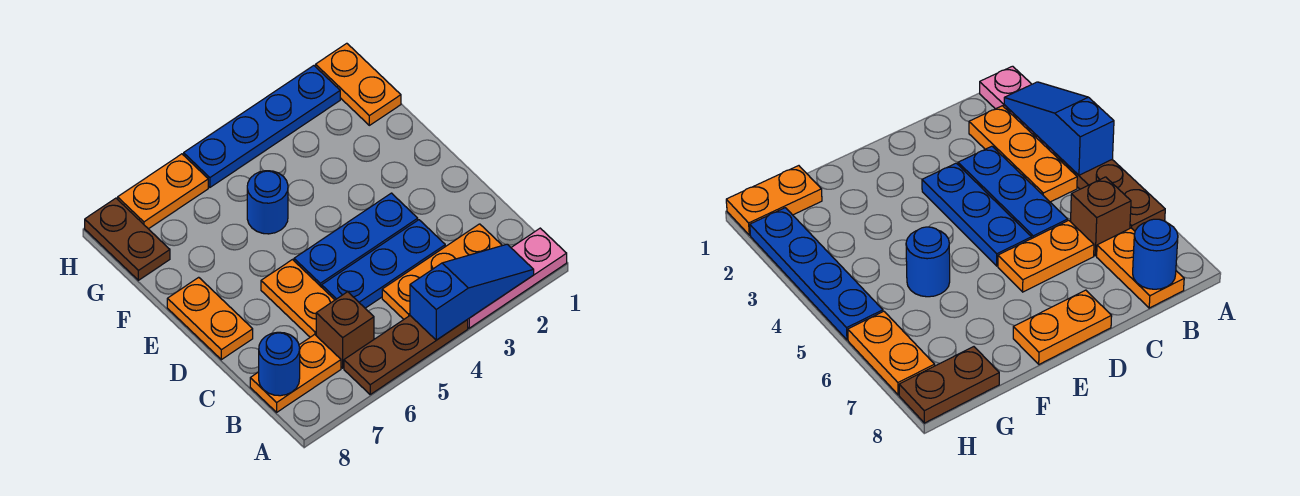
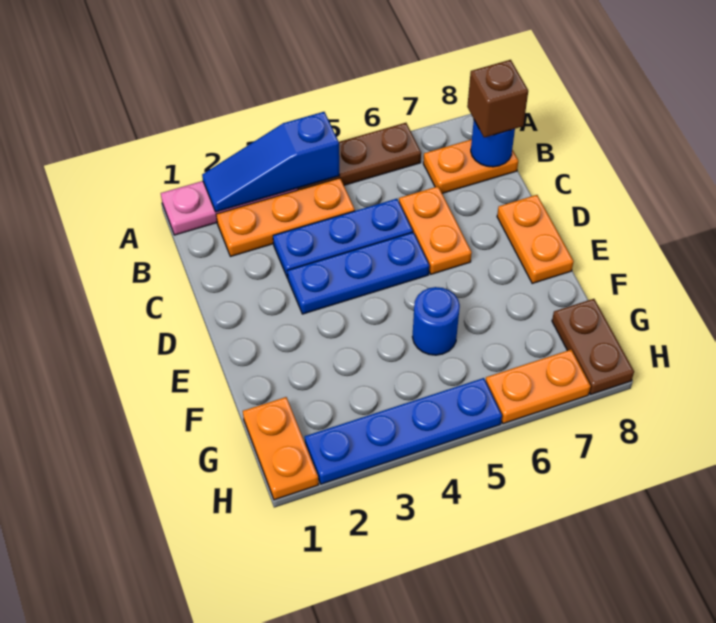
brown brick B6 level 1 -> brown brick B8 level 3

